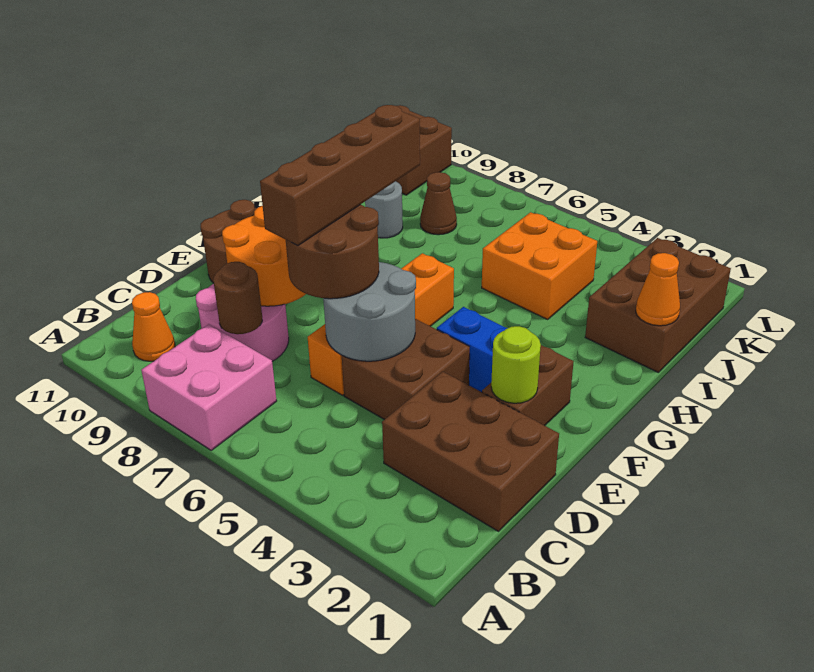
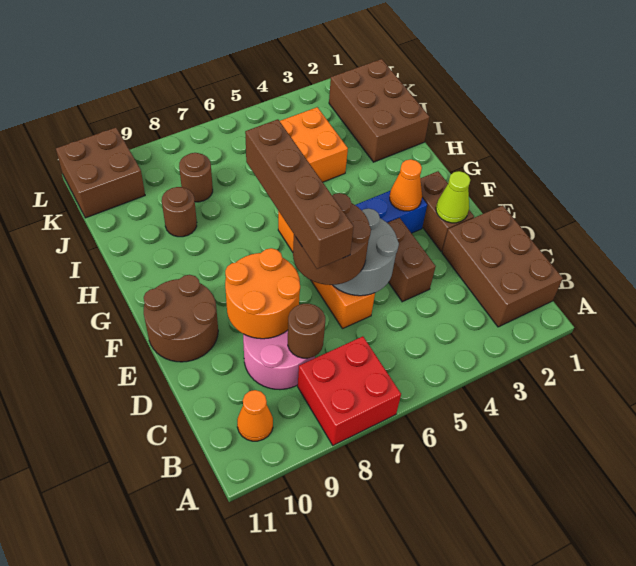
pink brick A7:B8 level 1 -> red brick A7:B8 level 1
brown brick C1:D3 level 1 -> brown brick B1:D2 level 1
brown brick D4:E5 level 1 -> brown brick D4:E4 level 1
lime round brick E2 level 2 -> lime cone E2 level 2
orange cone I1 level 2 -> orange cone F3 level 2
grey round brick I9 level 1 -> brown round brick I9 level 1
brown cone J8 level 1 -> brown round brick J8 level 1

